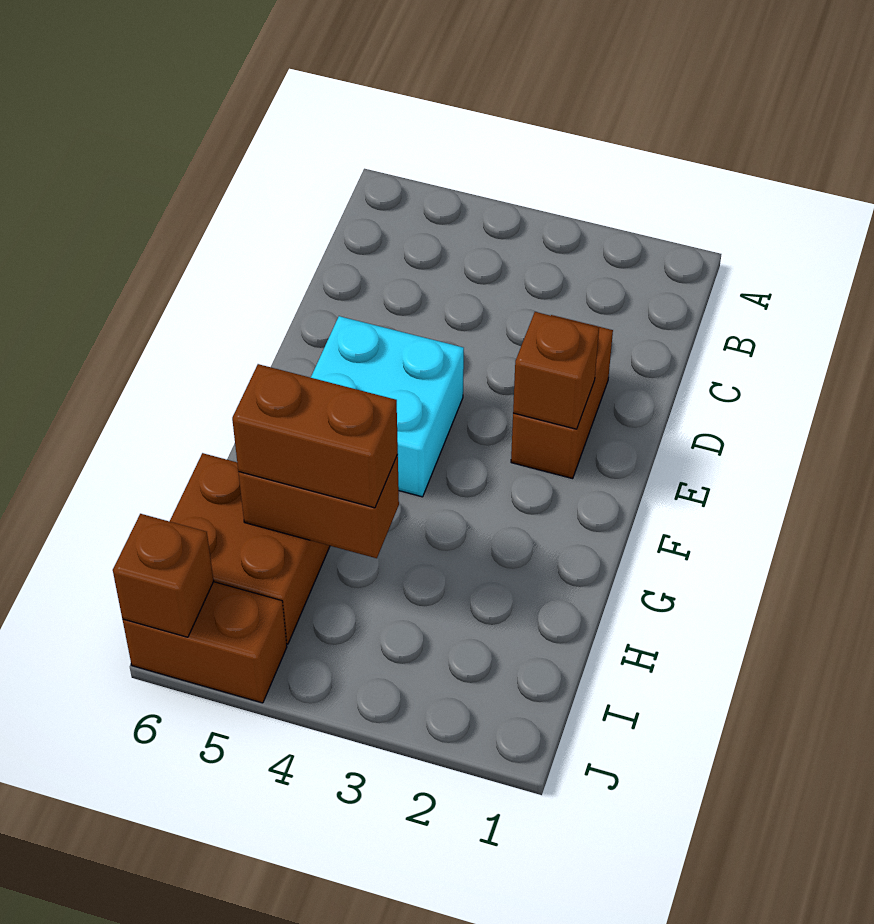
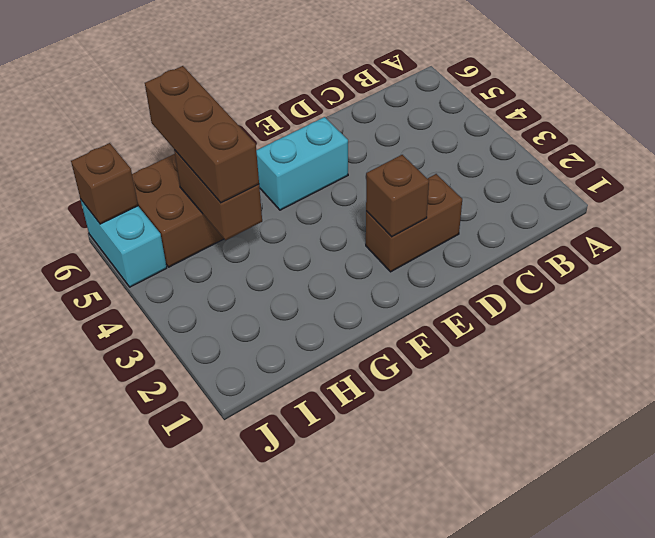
cyan brick E4:F5 level 1 -> cyan brick E5:F5 level 1
brown brick H4:H5 level 3 -> brown brick H4:H6 level 3
brown brick J5:J6 level 1 -> cyan brick J5:J6 level 1

